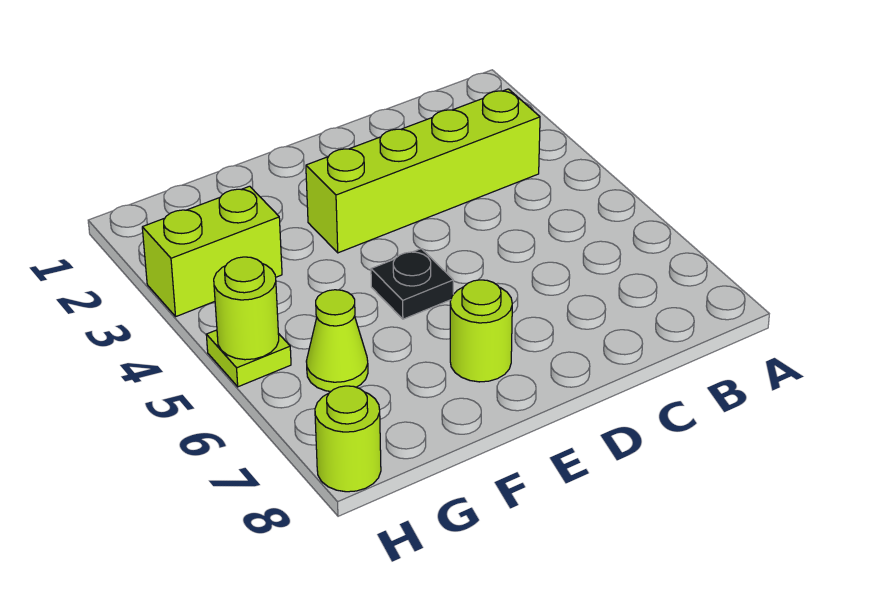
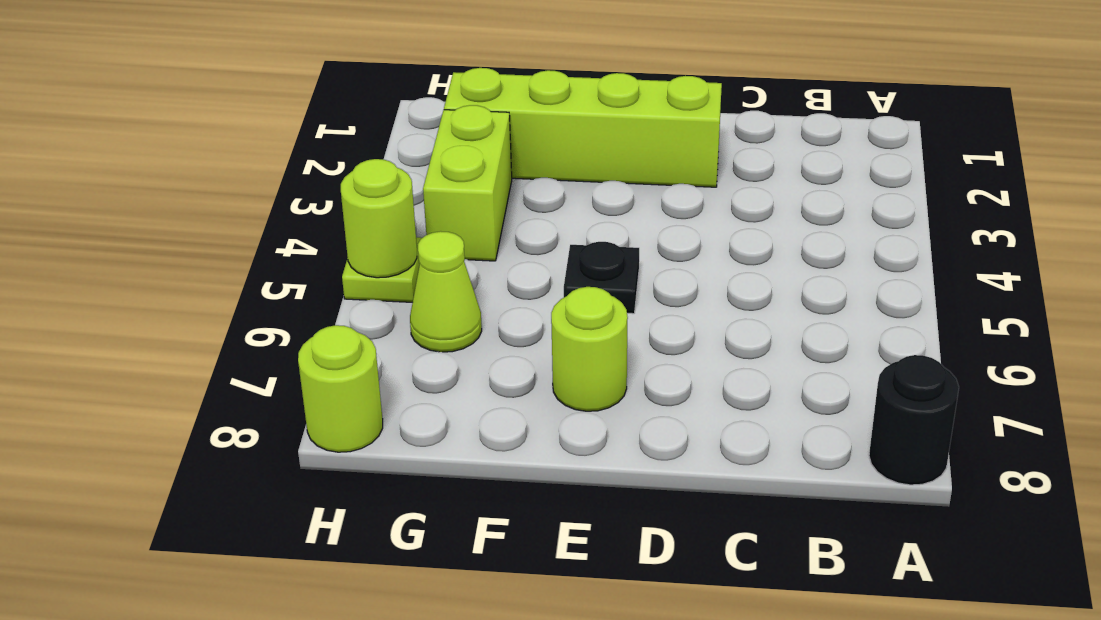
none -> black round brick A8 level 1
lime brick B3:E3 level 1 -> lime brick D2:G2 level 1
lime brick G3:H3 level 1 -> lime brick G3:G4 level 1

